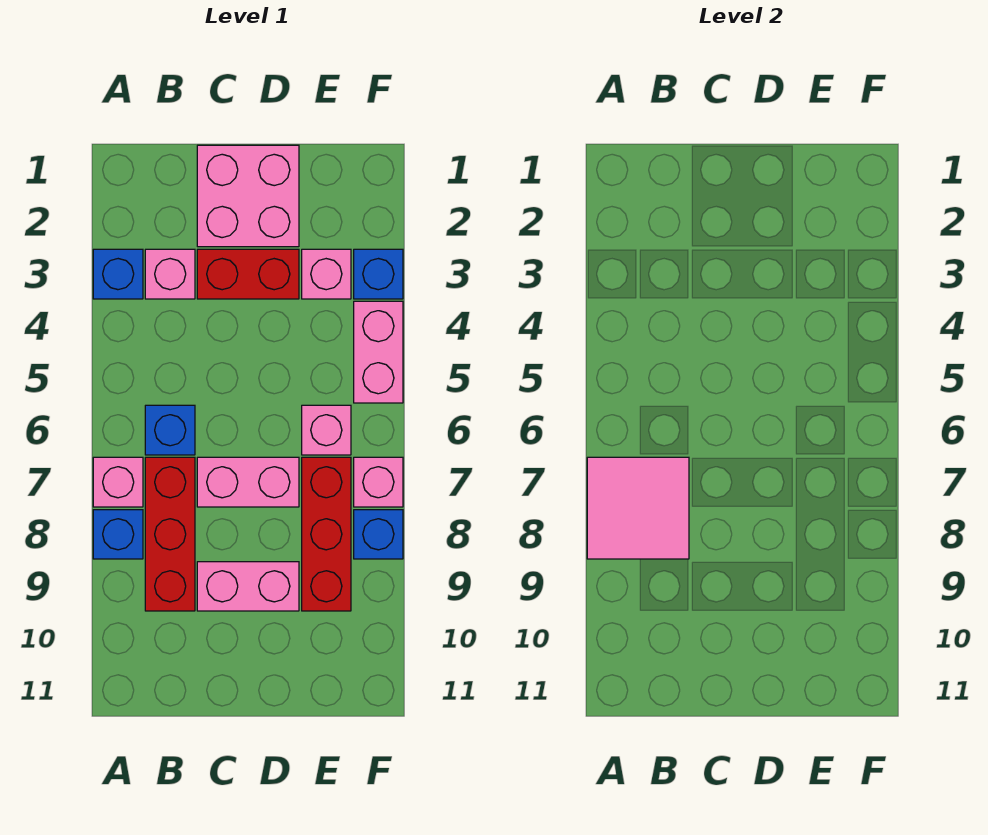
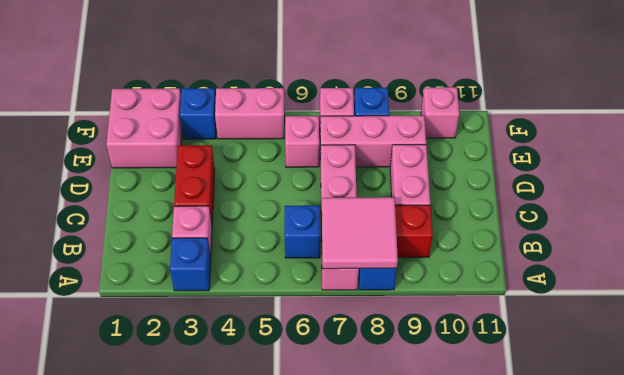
pink brick C1:D2 level 1 -> pink brick E1:F2 level 1
pink brick E3 level 1 -> pink brick F10 level 1
red brick E7:E9 level 1 -> pink brick E7:E9 level 1

